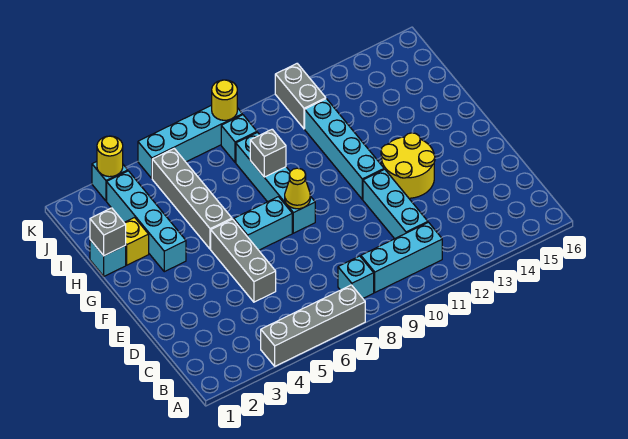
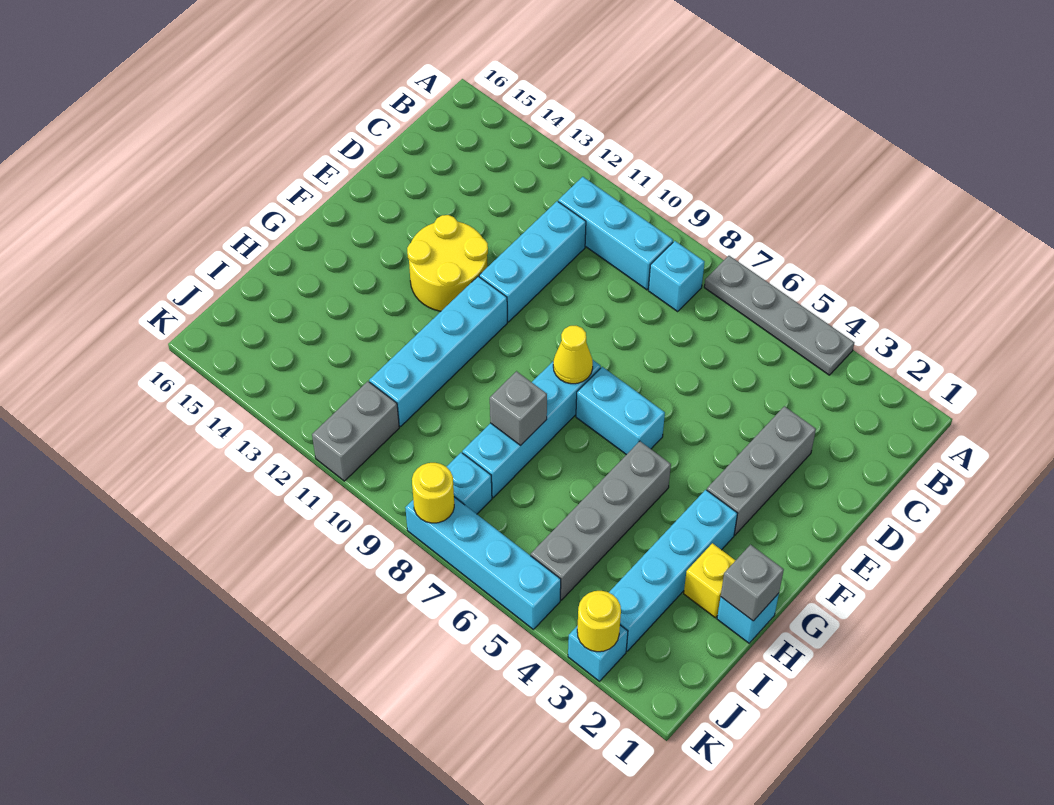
grey brick A4:A7 level 1 -> grey plate A4:A7 level 1
grey brick D5:F5 level 1 -> grey brick D3:F3 level 1

